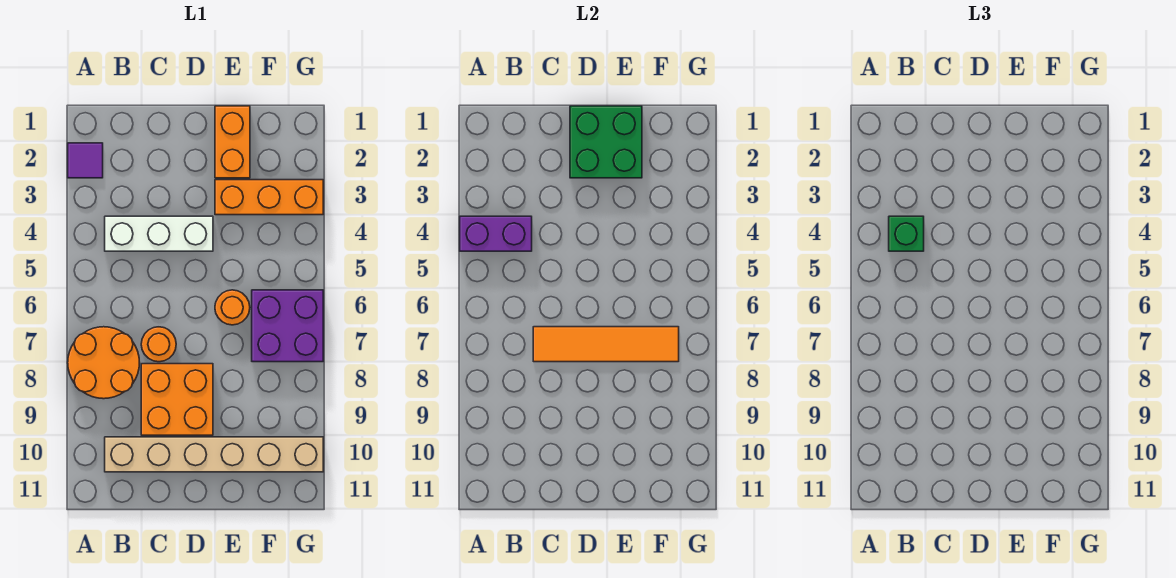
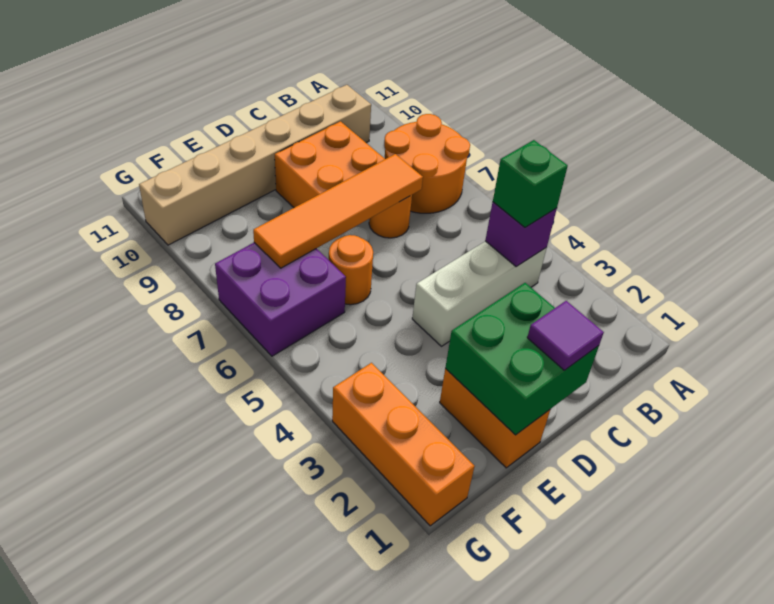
purple tile A2 level 1 -> purple tile D1 level 3
purple brick A4:B4 level 2 -> purple brick B4 level 2
orange brick E3:G3 level 1 -> orange brick G1:G3 level 1

